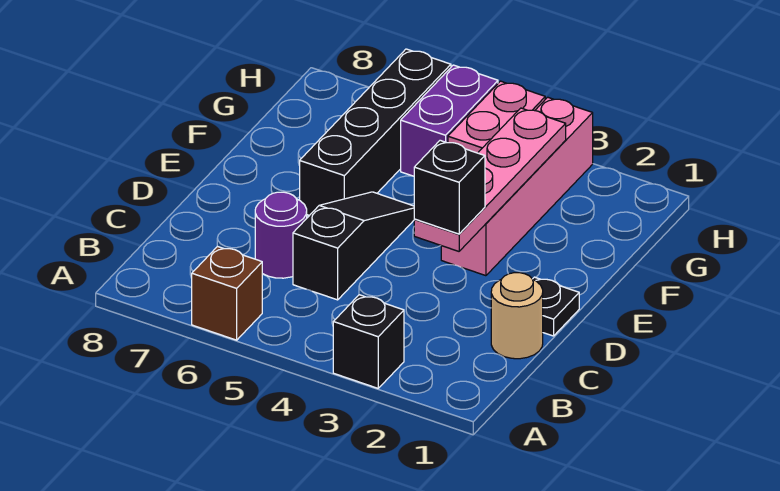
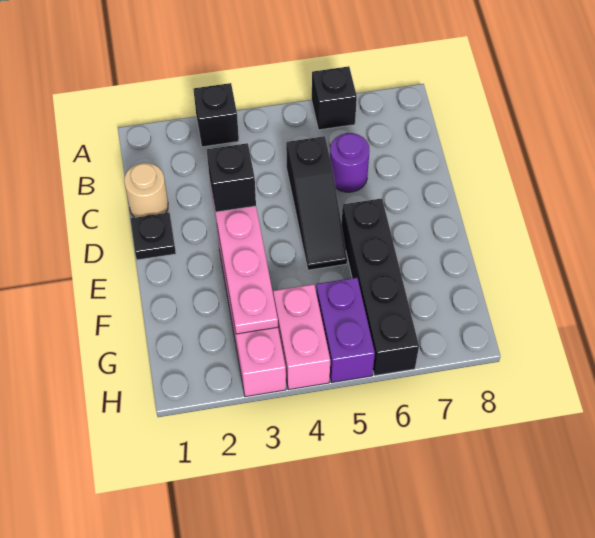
brown brick A6 level 1 -> black brick A6 level 1

